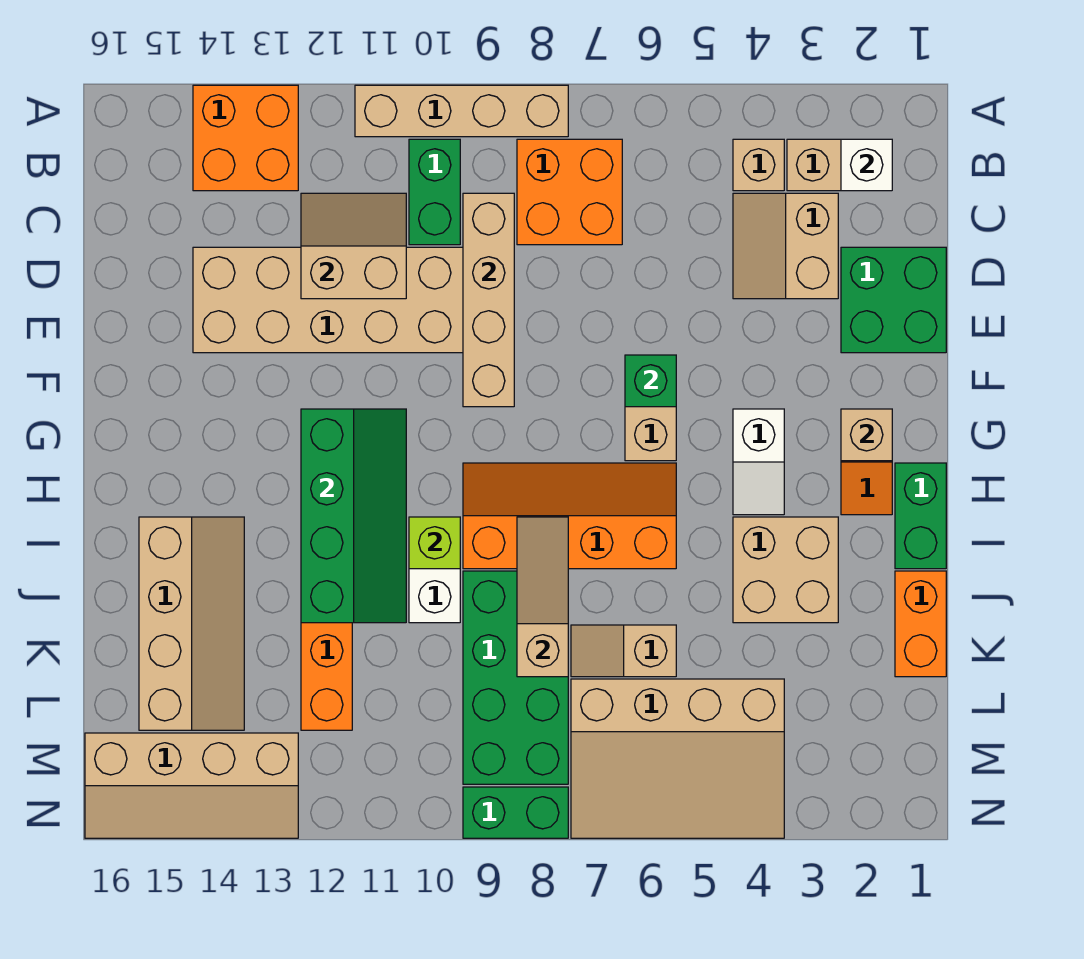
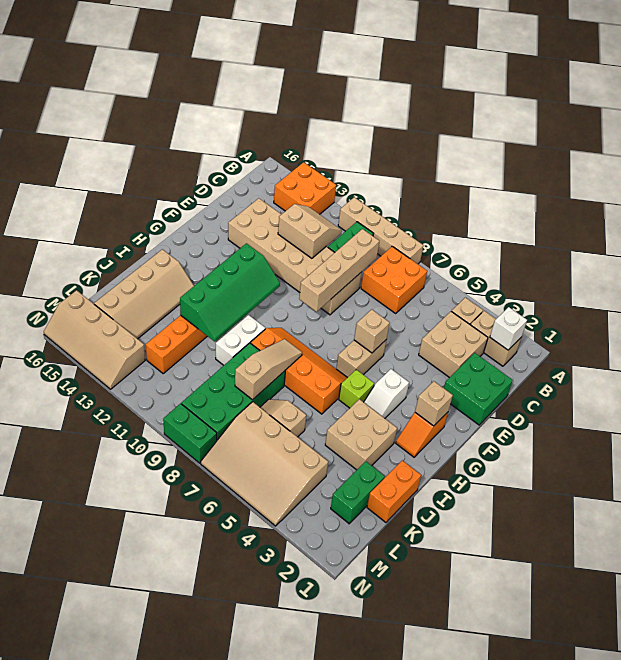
tan slope C3:D4 level 1 top 3 -> tan brick C3:D4 level 1
green brick F6 level 2 -> tan brick F6 level 2
green brick H1:I1 level 1 -> green brick K2:L2 level 1
lime brick I10 level 2 -> lime brick H5 level 1

